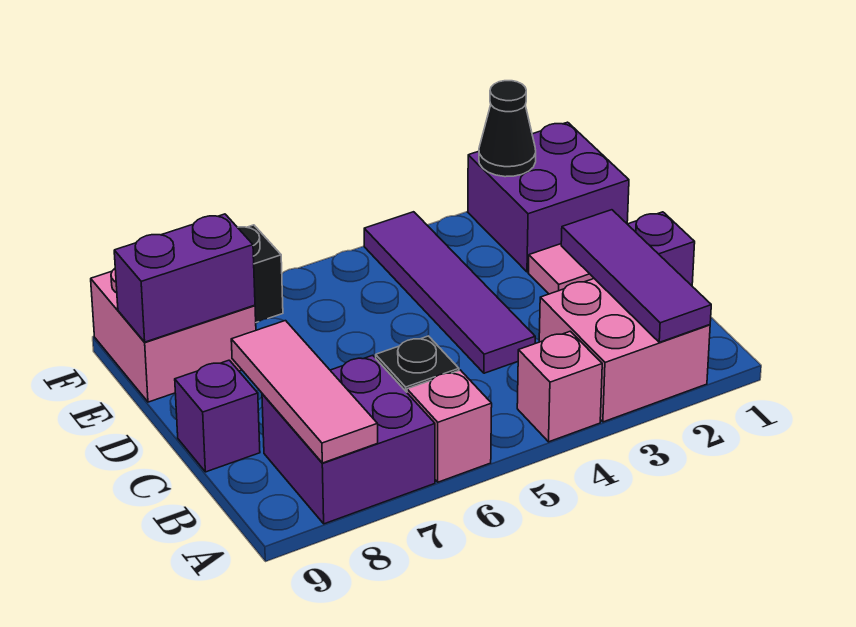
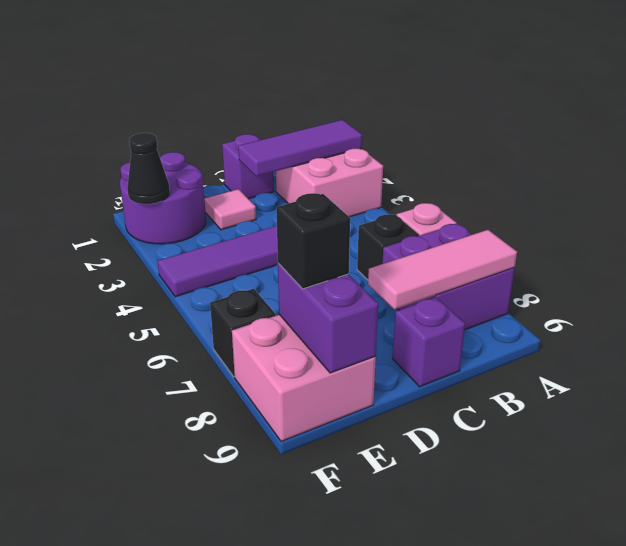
pink brick A4 level 1 -> none
purple brick E1:F2 level 1 -> purple round brick E1:F2 level 1
none -> black brick E8 level 3

